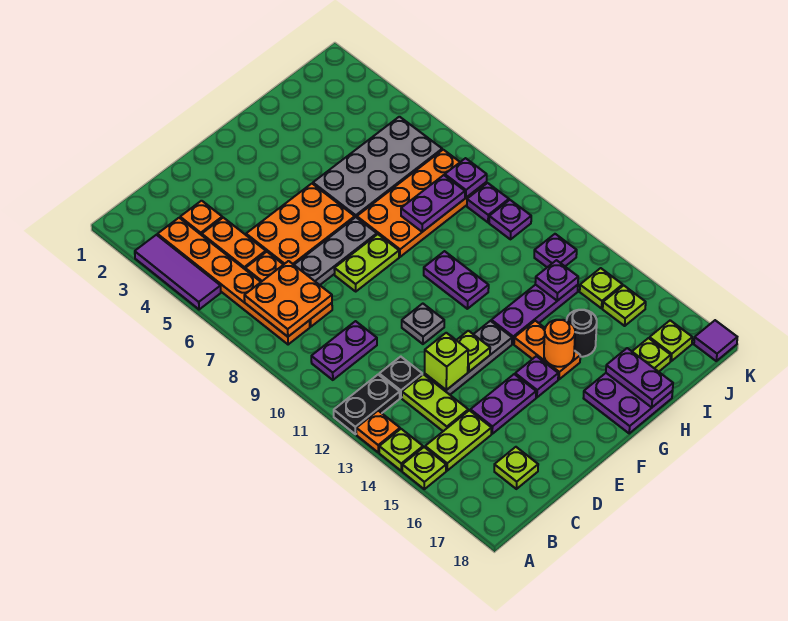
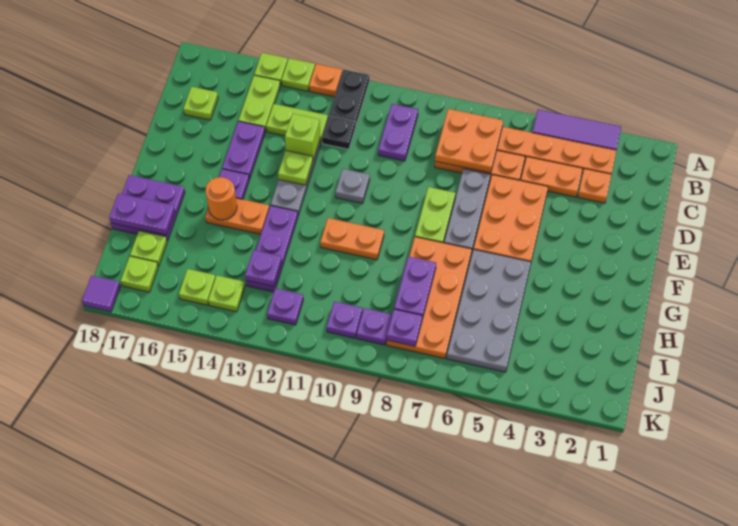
purple plate G10:G11 level 1 -> orange plate G10:G11 level 1
black round brick H15 level 1 -> none

